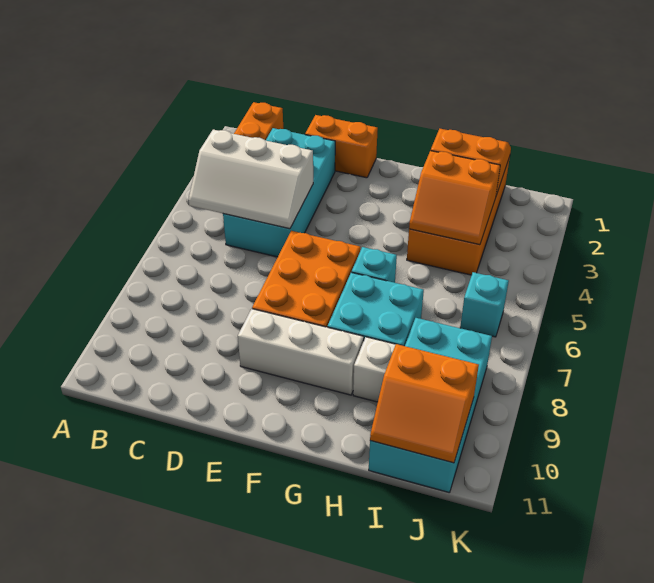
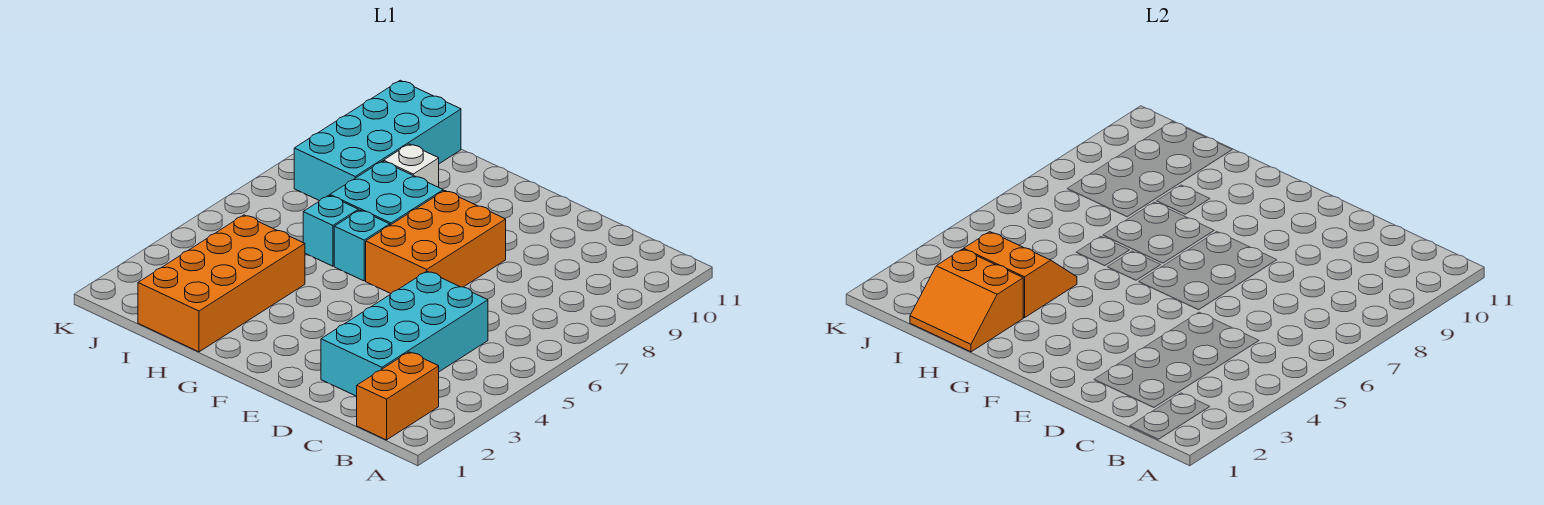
white slope B4:D5 level 2 top 4 -> none
orange brick D1:E1 level 1 -> none
white brick E9:G9 level 1 -> none
orange slope I10:J11 level 2 top 10 -> none
cyan brick J6 level 1 -> cyan brick H6 level 1

